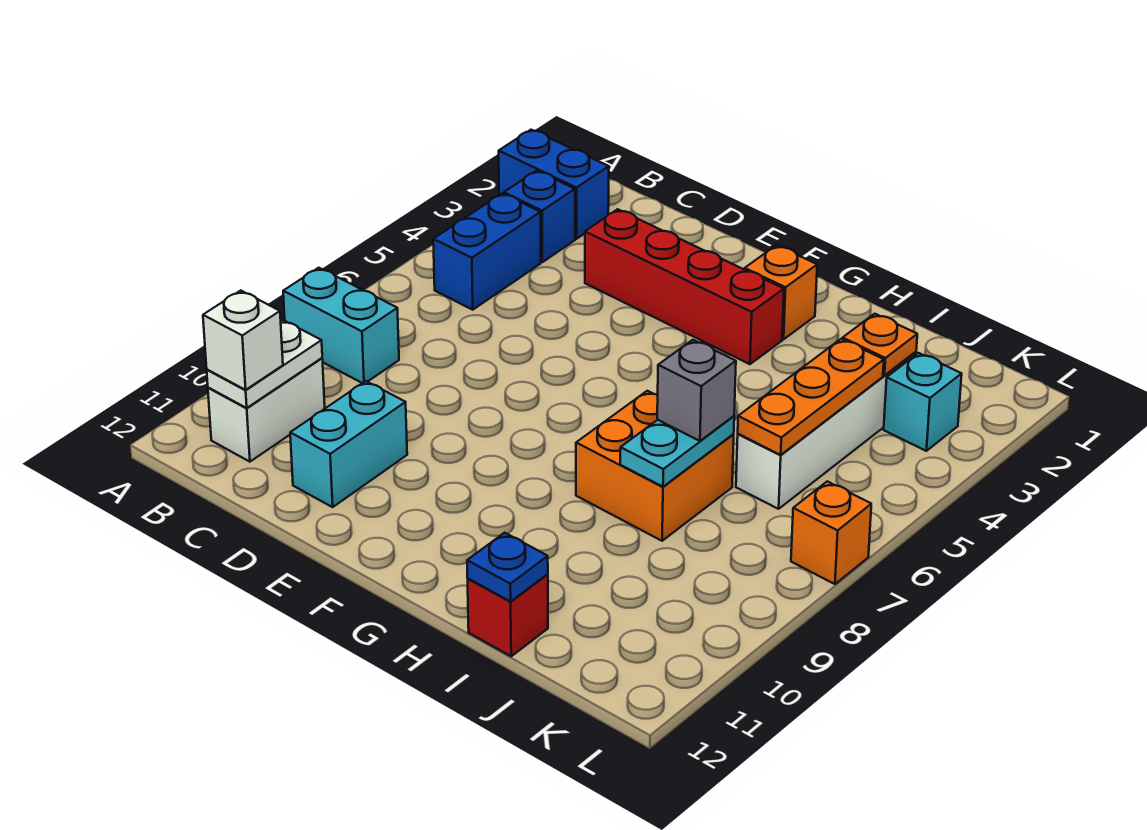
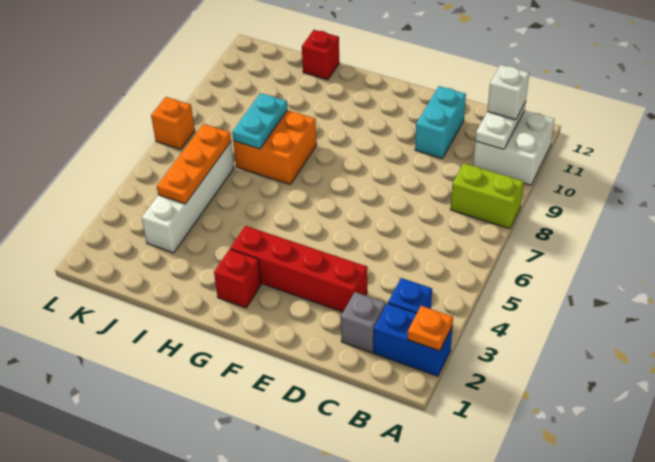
cyan brick A8:B8 level 1 -> lime brick A8:B8 level 1
blue brick B4:B5 level 1 -> none
white brick B10:B11 level 1 -> white brick A10:B11 level 1
orange brick G2 level 1 -> red brick G2 level 1
grey brick I7 level 3 -> grey brick C2 level 1
blue plate I12 level 2 -> none
orange plate J3 level 2 -> orange plate A2 level 2
cyan brick K3 level 1 -> none

